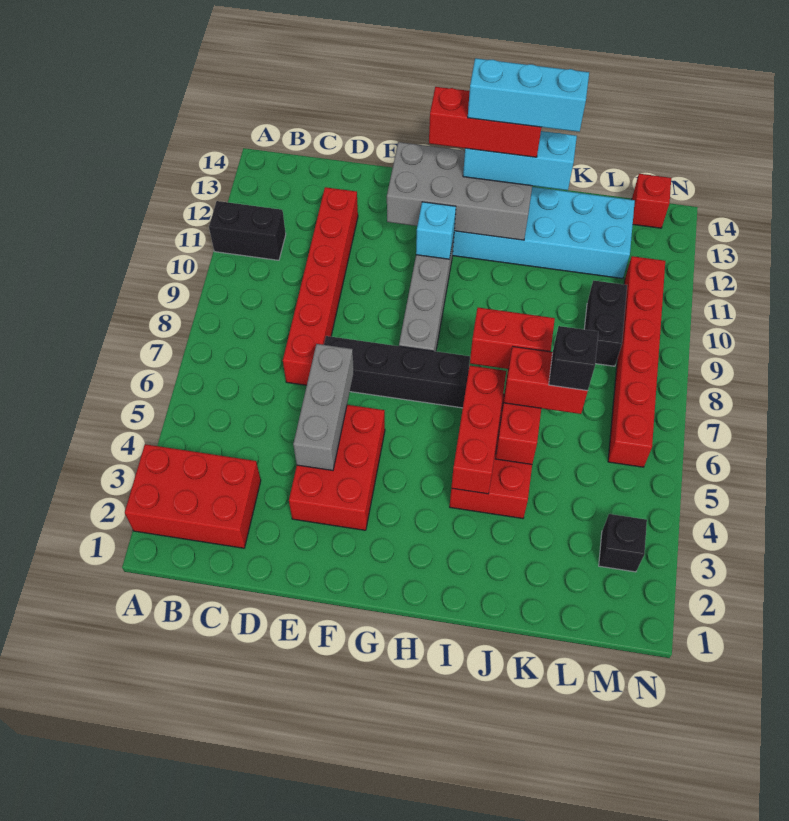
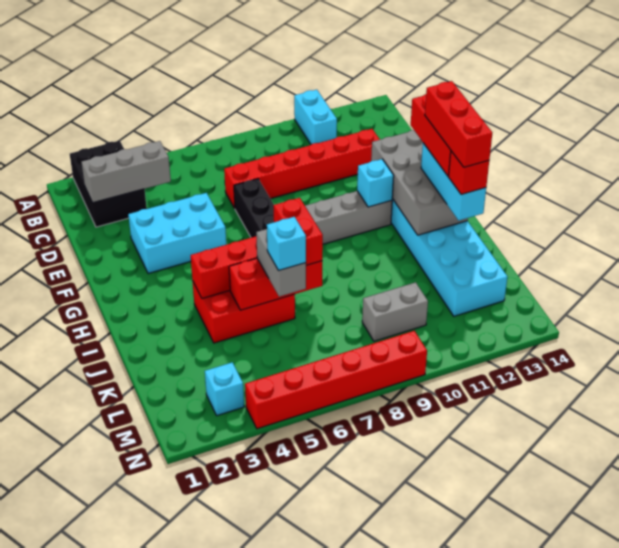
red brick A2:C3 level 1 -> black brick A2:C3 level 1
black brick A11:B11 level 1 -> cyan brick A11:B11 level 1
red brick E3:F5 level 1 -> cyan brick E3:F5 level 1
grey brick E4:E6 level 2 -> grey brick C2:C4 level 2
cyan brick H13:J13 level 5 -> red brick H13:J13 level 5
red brick J6:K6 level 3 -> grey brick J6:K6 level 3
black brick K6 level 4 -> cyan brick K6 level 4
black brick L9:L10 level 1 -> grey brick L9:L10 level 1
black brick M3 level 1 -> cyan brick M3 level 1
red brick M6:M11 level 1 -> red brick N4:N9 level 1
red brick M14 level 1 -> red brick J13 level 4

